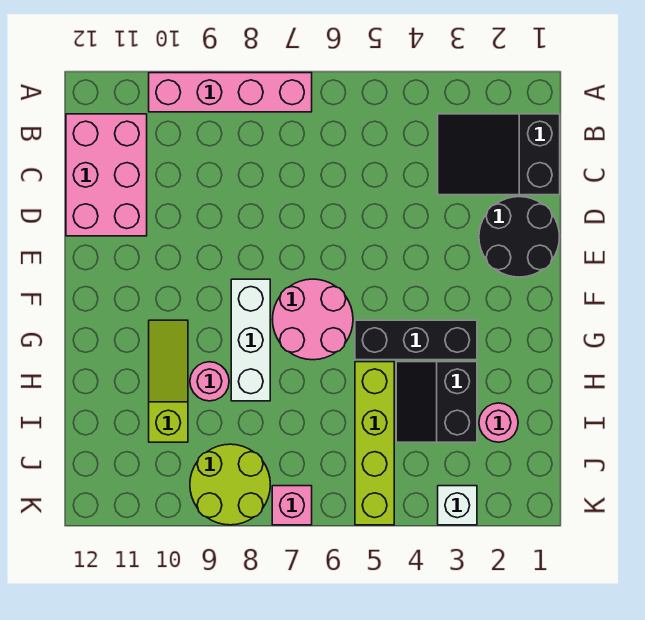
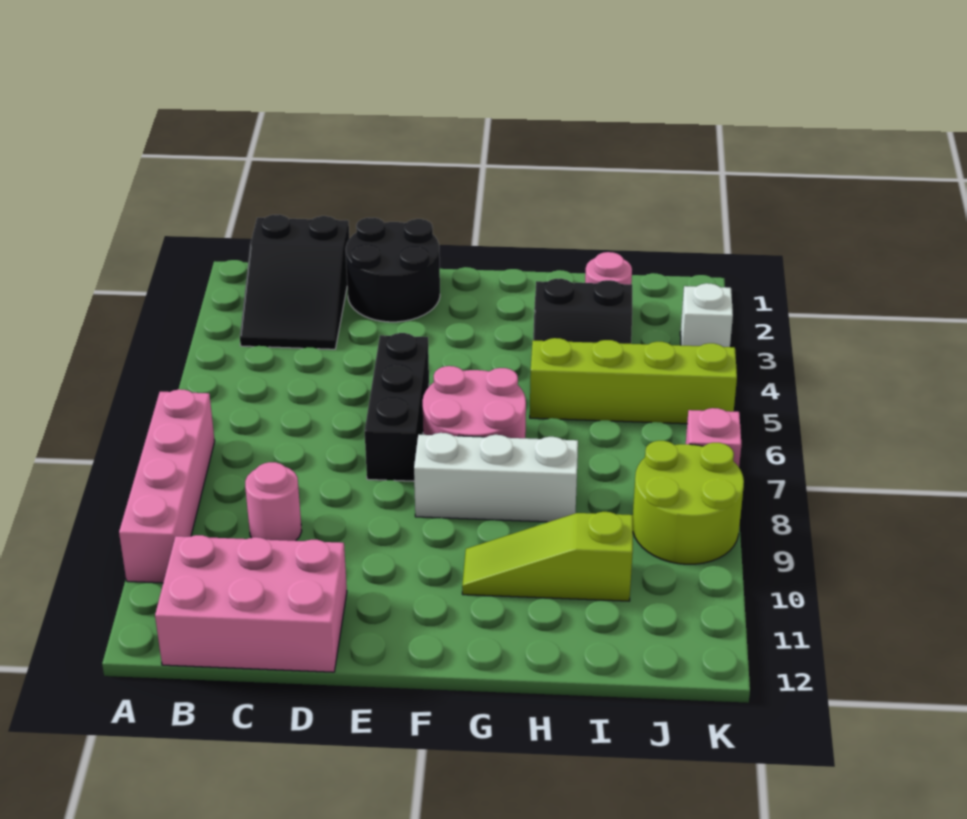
black brick G3:G5 level 1 -> black brick E5:E7 level 1
pink round brick H9 level 1 -> pink round brick C9 level 1

